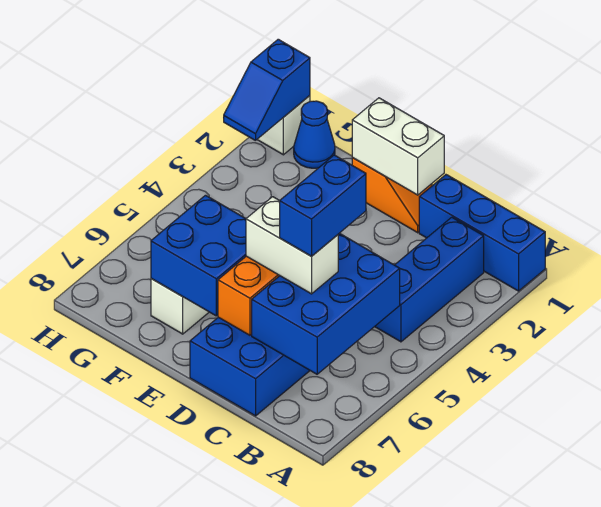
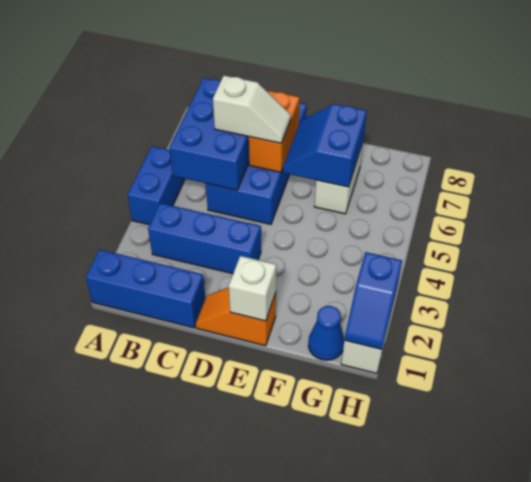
blue brick B2:B4 level 1 -> blue brick B3:D3 level 1
blue brick C5:C6 level 4 -> blue brick A4:A5 level 1
white brick C6:D6 level 3 -> white slope C6:D6 level 3 top C
white brick D1:E1 level 2 -> white brick E1 level 2
blue brick E6:F7 level 2 -> blue slope E6:F7 level 2 top F
blue slope H1:H2 level 2 top 1 -> blue slope H1:H2 level 2 top 2

